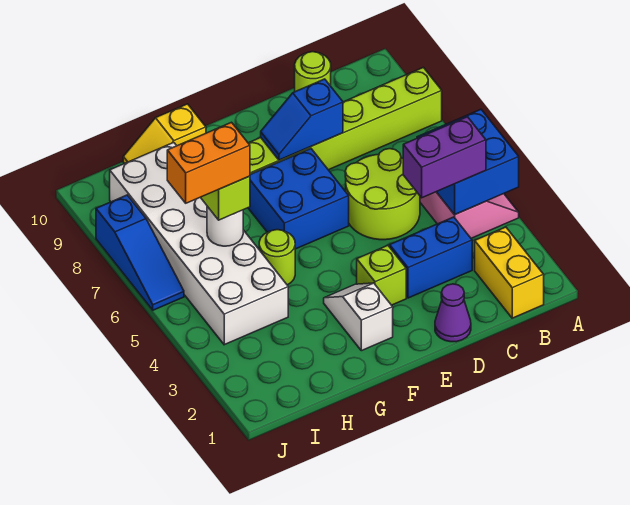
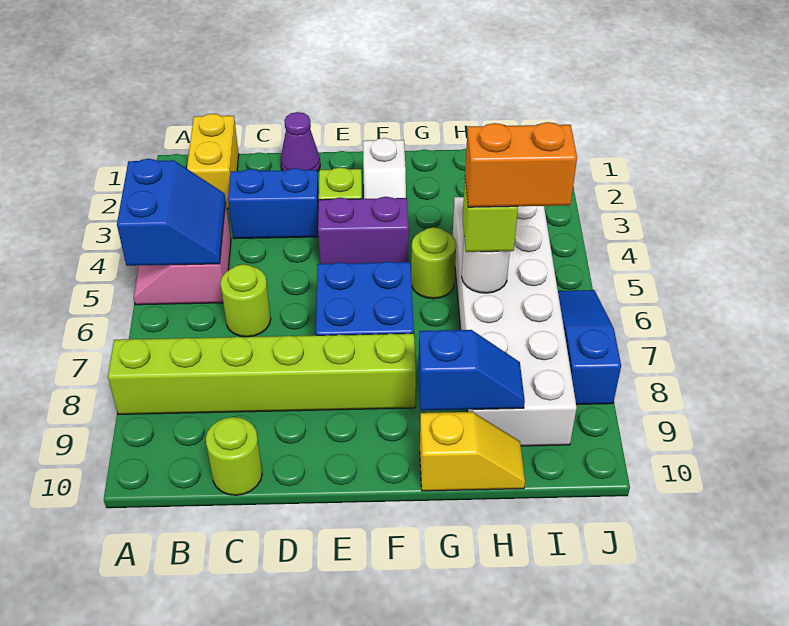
blue brick A4:B5 level 2 -> blue slope A4:B5 level 2 top A
purple brick B4:C4 level 3 -> purple brick E4:F4 level 1
lime round brick C5:D6 level 1 -> lime round brick C6 level 1
blue slope D8:E8 level 2 top D -> blue slope G9:H9 level 2 top G

